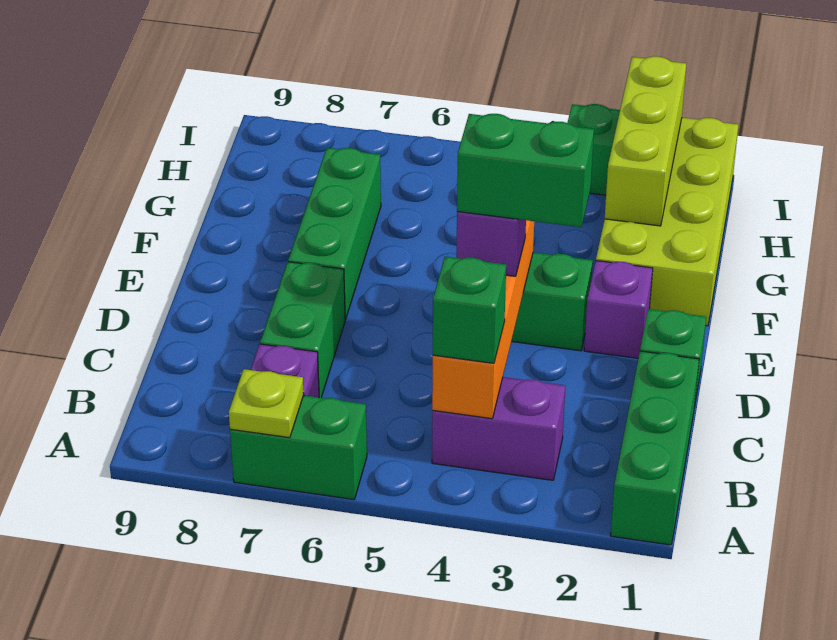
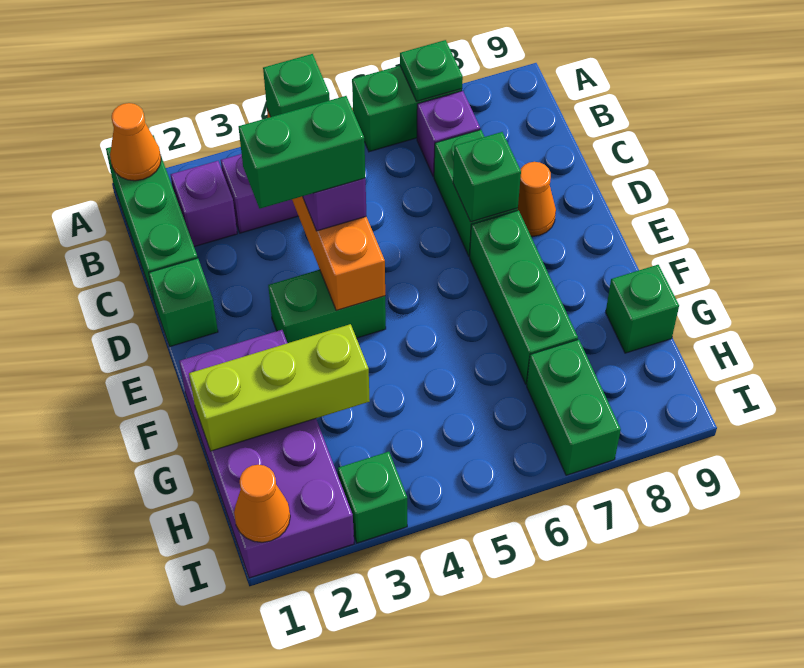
none -> orange cone A1 level 2
lime plate A7 level 2 -> green plate A7 level 2
none -> green brick D7 level 2
none -> orange cone D8 level 1
purple brick E2 level 1 -> purple brick B2 level 1
lime brick F1:I2 level 1 -> purple brick F1:I2 level 1
lime brick G2:I2 level 2 -> lime brick G1:G3 level 2
none -> green brick G9 level 1
none -> green brick H7:I7 level 1
none -> orange cone I1 level 2

